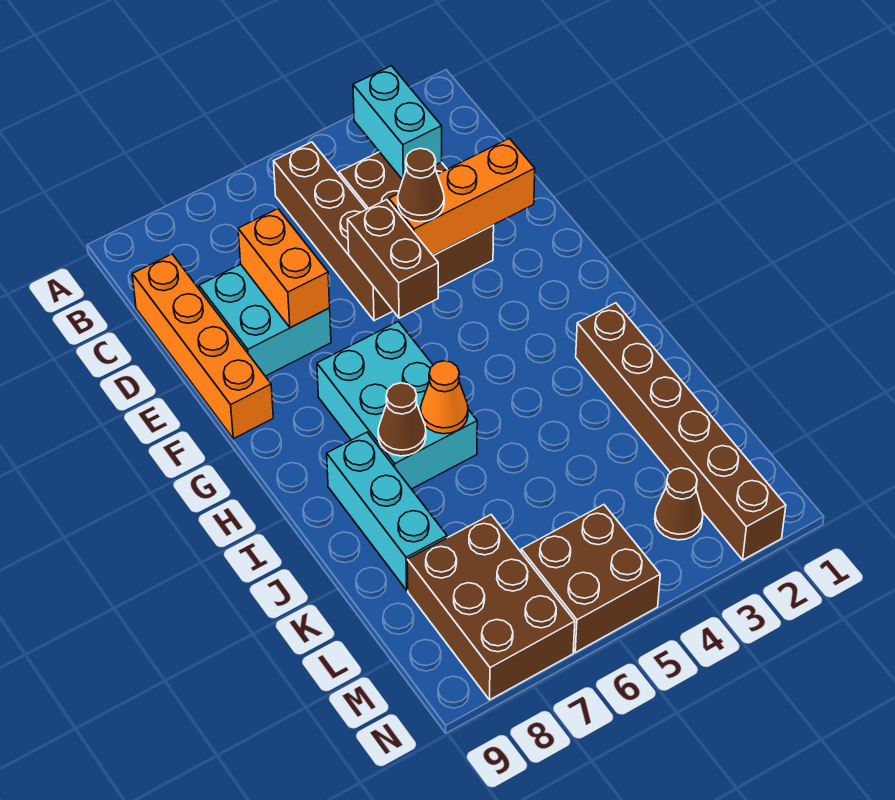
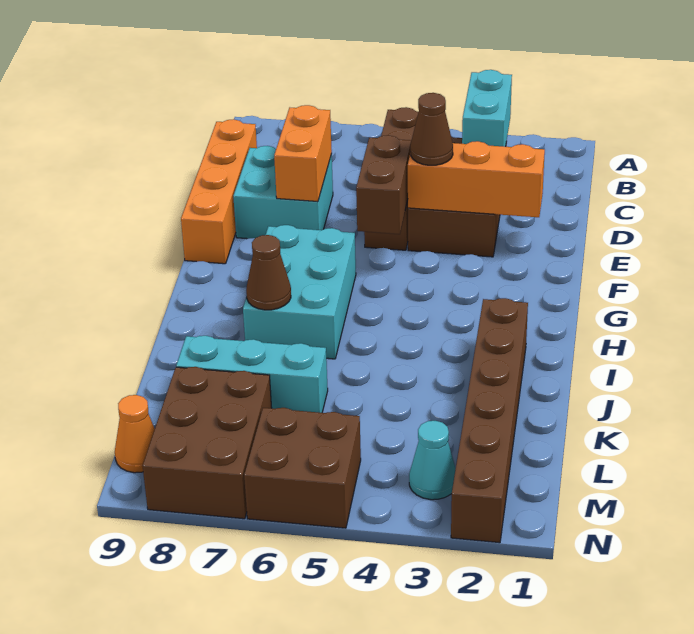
orange cone I6 level 2 -> orange cone M9 level 1
cyan brick I8:K8 level 1 -> cyan brick K6:K8 level 1
brown cone M3 level 1 -> cyan cone M3 level 1

